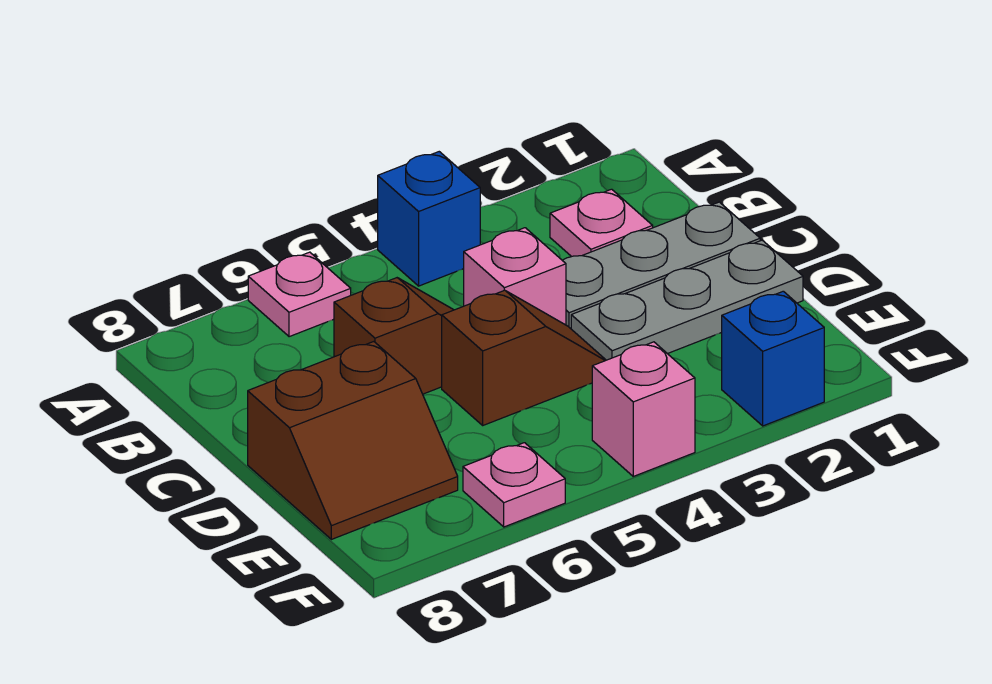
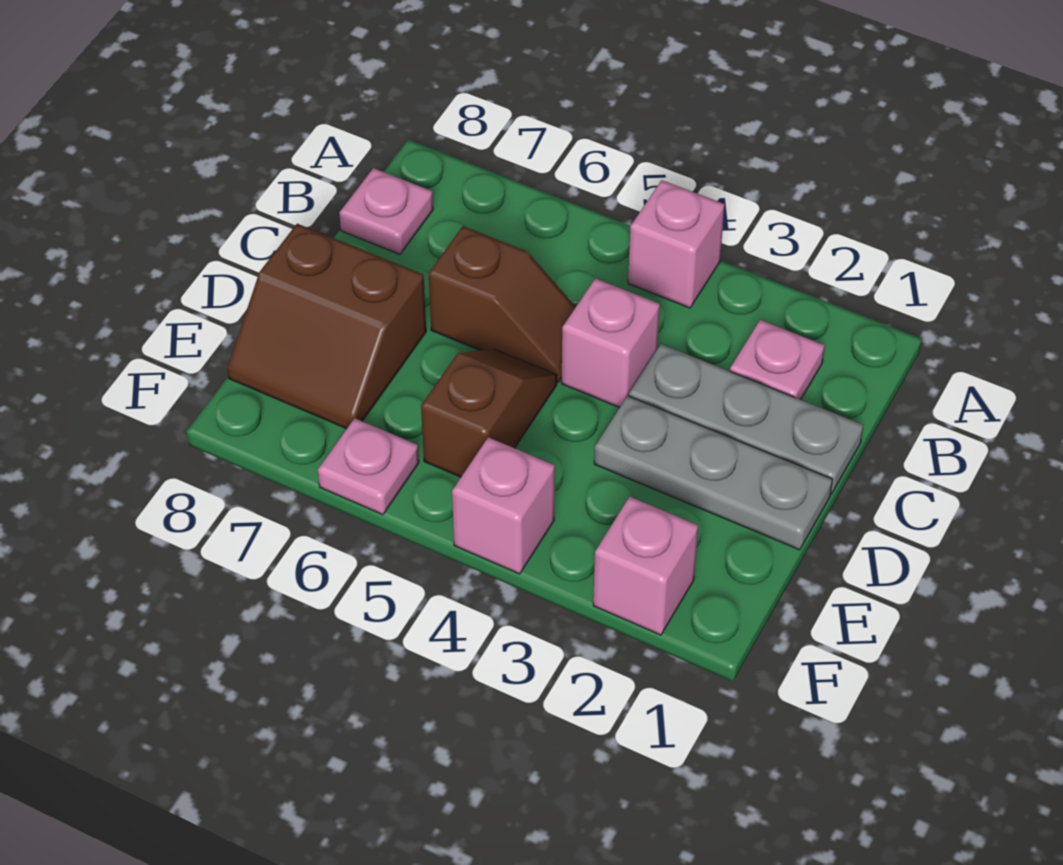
blue brick A4 level 1 -> pink brick A4 level 1
pink plate A6 level 1 -> pink plate B8 level 1
brown slope D4:D5 level 1 top 5 -> brown slope D5:E5 level 1 top E
blue brick F2 level 1 -> pink brick F2 level 1

